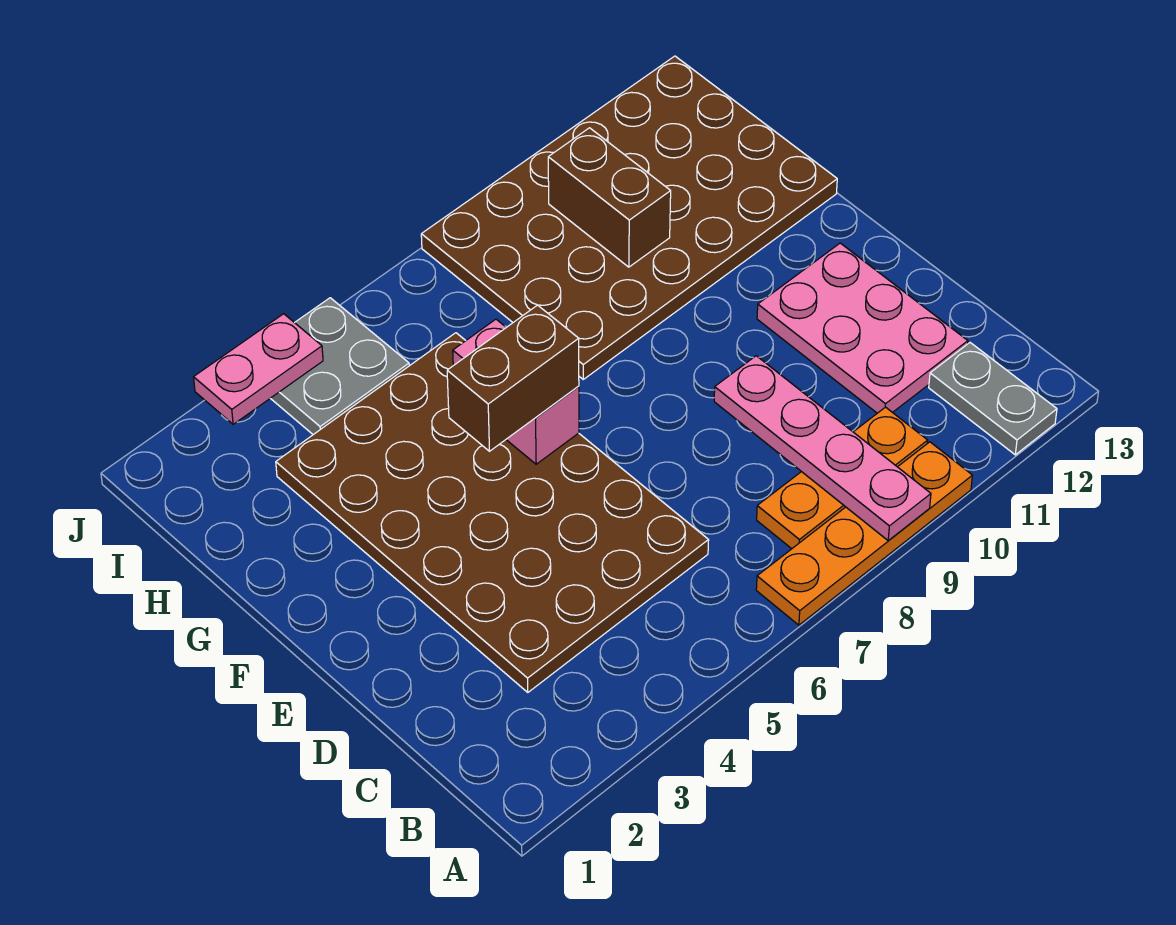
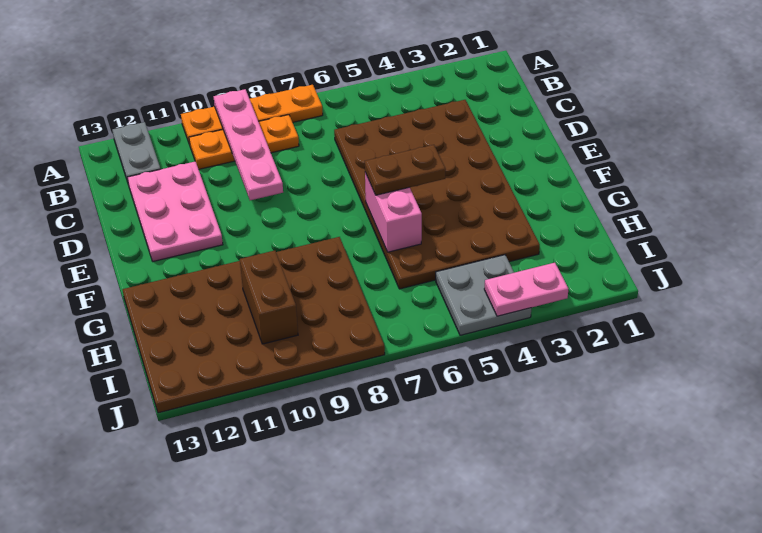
brown brick F5:F6 level 3 -> brown plate F5:F6 level 3

